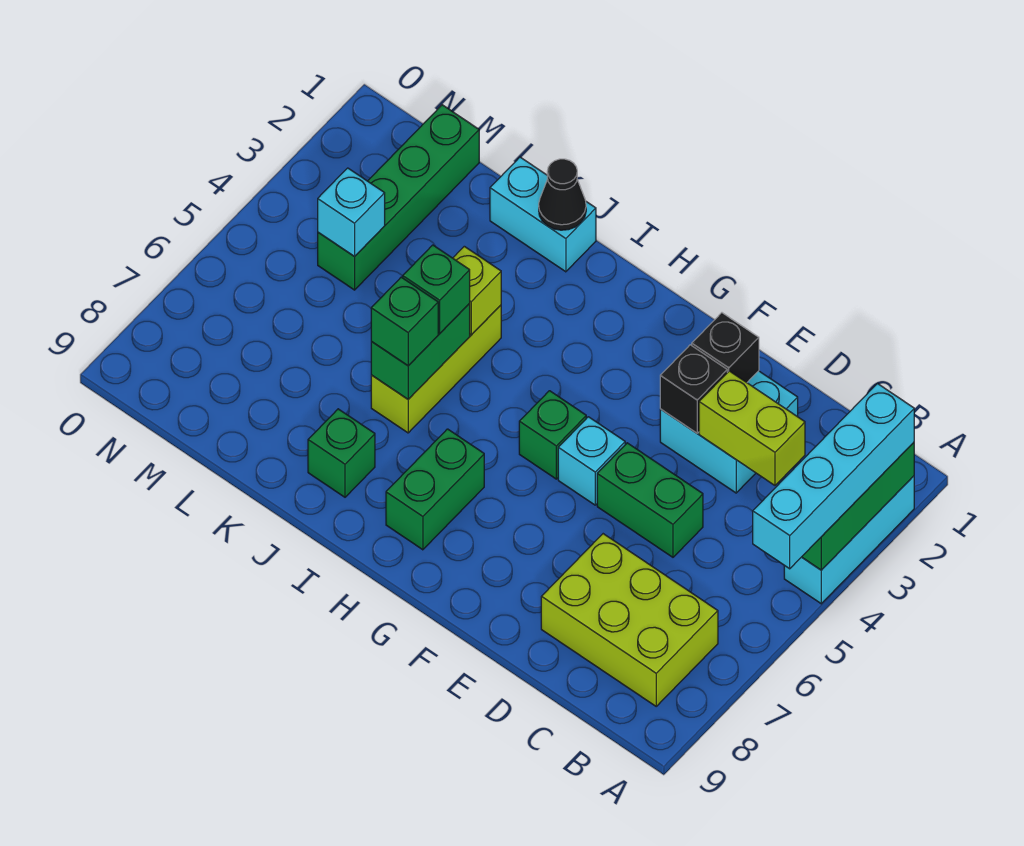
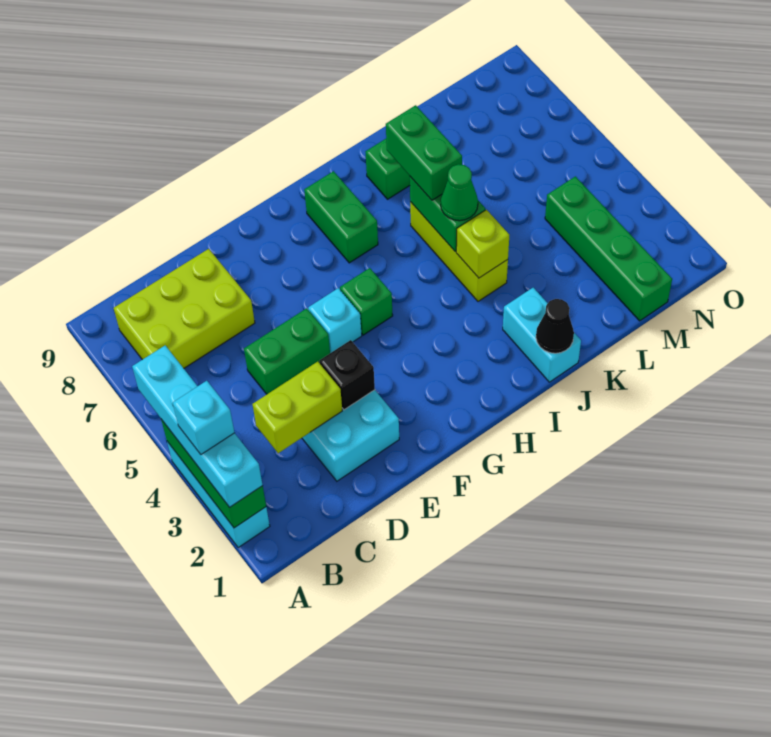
black brick E2 level 2 -> none
cyan brick J1:K1 level 1 -> cyan brick J1:J2 level 1
green brick J5 level 3 -> green cone J5 level 3
green brick J6 level 3 -> green brick J6:J7 level 3
cyan brick M4 level 2 -> cyan brick A3 level 4

